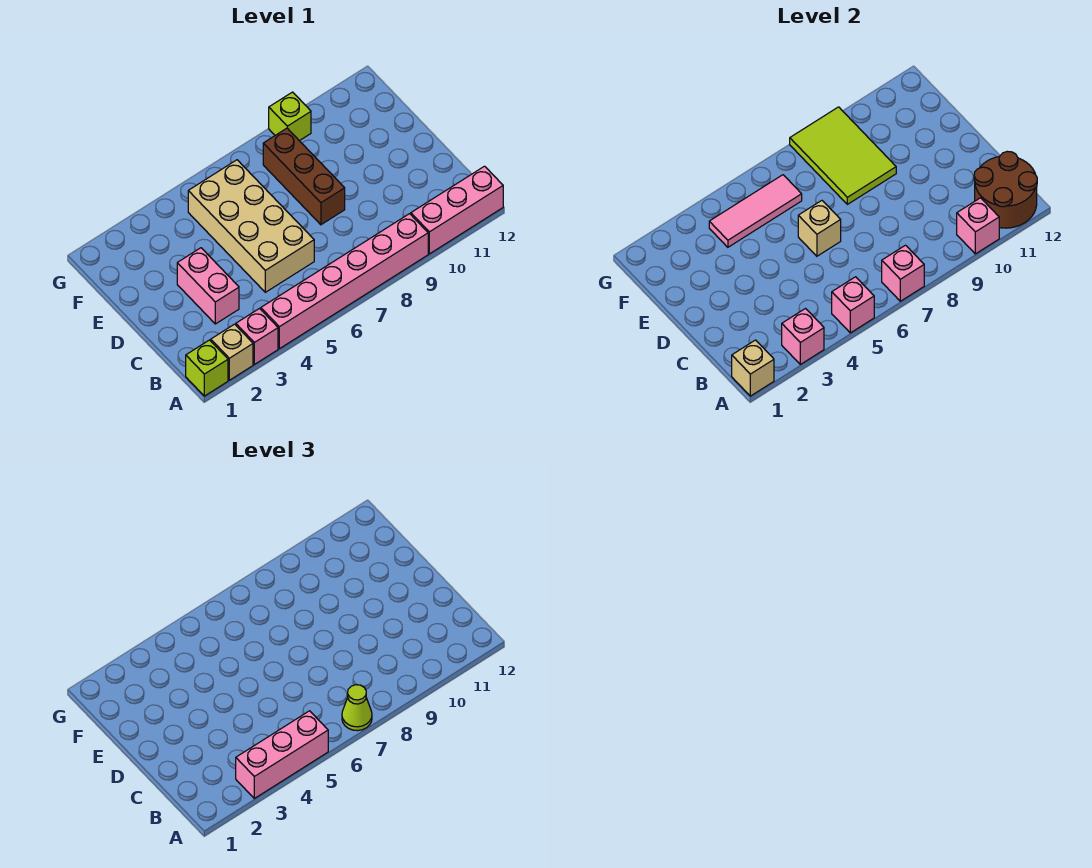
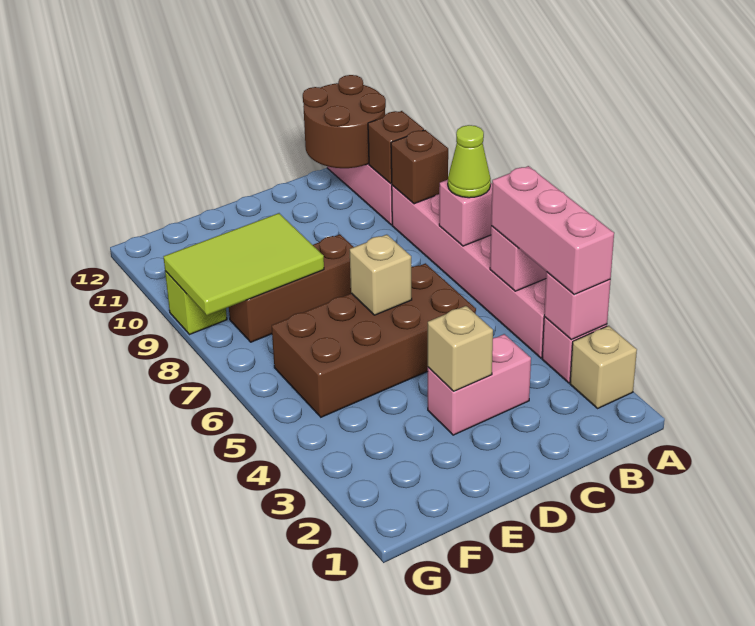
lime brick A1 level 1 -> none
tan brick A1 level 2 -> tan brick D3 level 2
none -> brown brick A9 level 2
pink brick A10 level 2 -> brown brick A10 level 2
tan brick C5:F6 level 1 -> brown brick C5:F6 level 1
pink tile F4:F6 level 2 -> none

